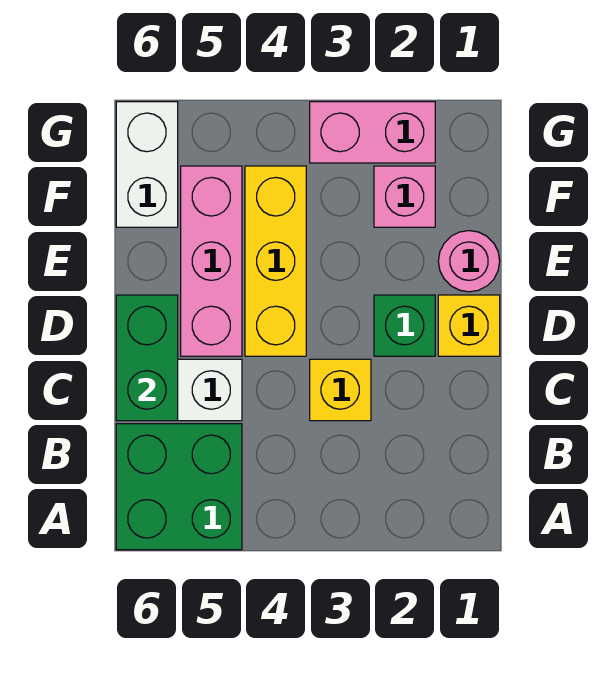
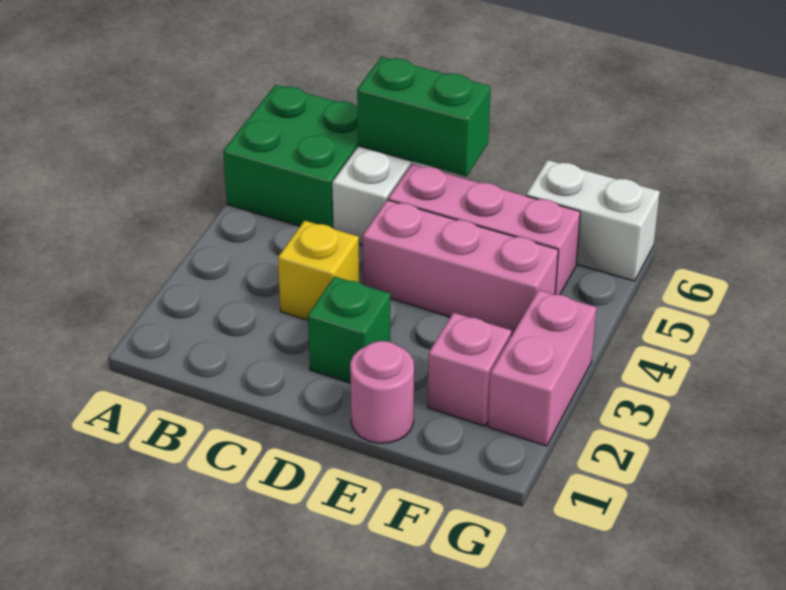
yellow brick D1 level 1 -> none
yellow brick D4:F4 level 1 -> pink brick D4:F4 level 1

